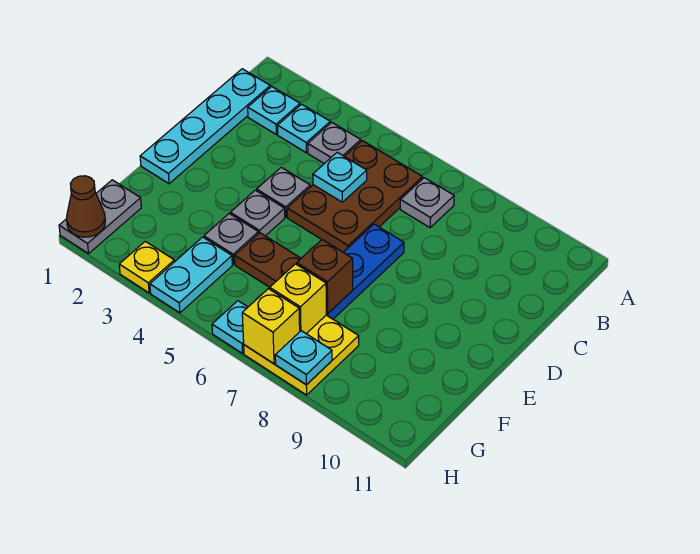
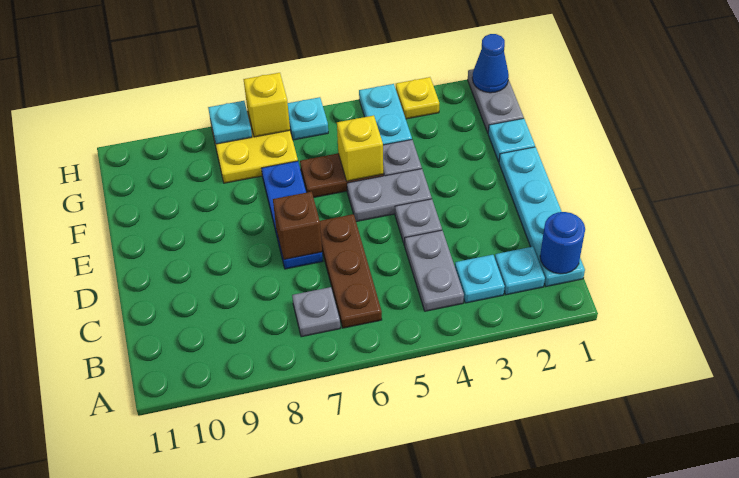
none -> blue round brick B1 level 2
grey plate B4 level 1 -> grey plate B4:C4 level 1
brown plate B5:D6 level 1 -> brown plate B6:D6 level 1
cyan plate C5 level 2 -> cyan plate F1 level 1
grey plate E4 level 1 -> grey plate E4:E5 level 1
brown brick F7 level 2 -> brown brick D7 level 2
yellow brick G7 level 2 -> yellow brick F5 level 2
brown cone H1 level 2 -> blue cone H1 level 2

